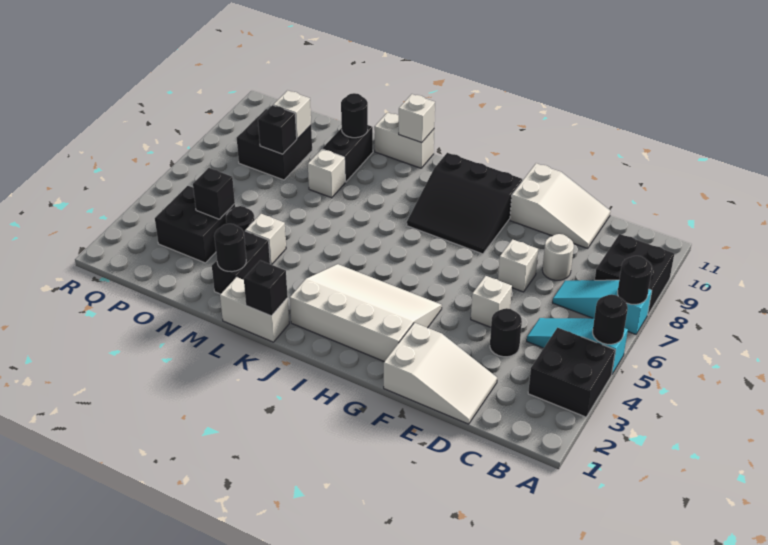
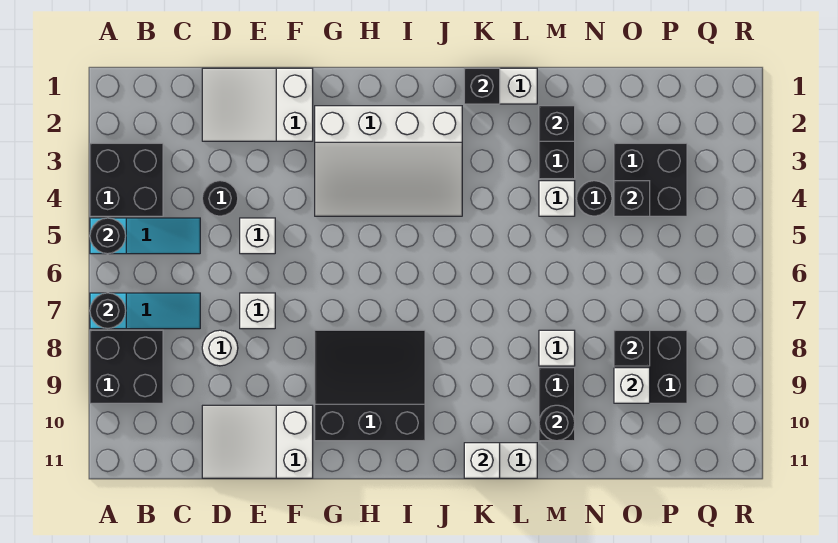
black round brick M2 level 2 -> black brick M2 level 2

